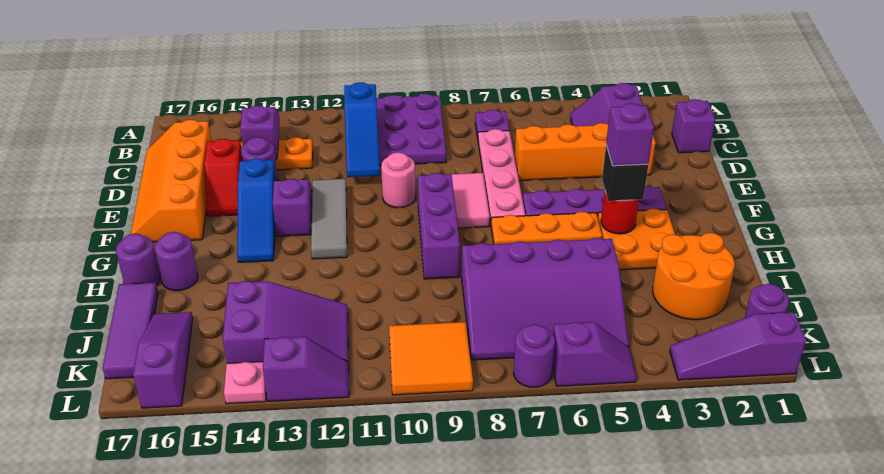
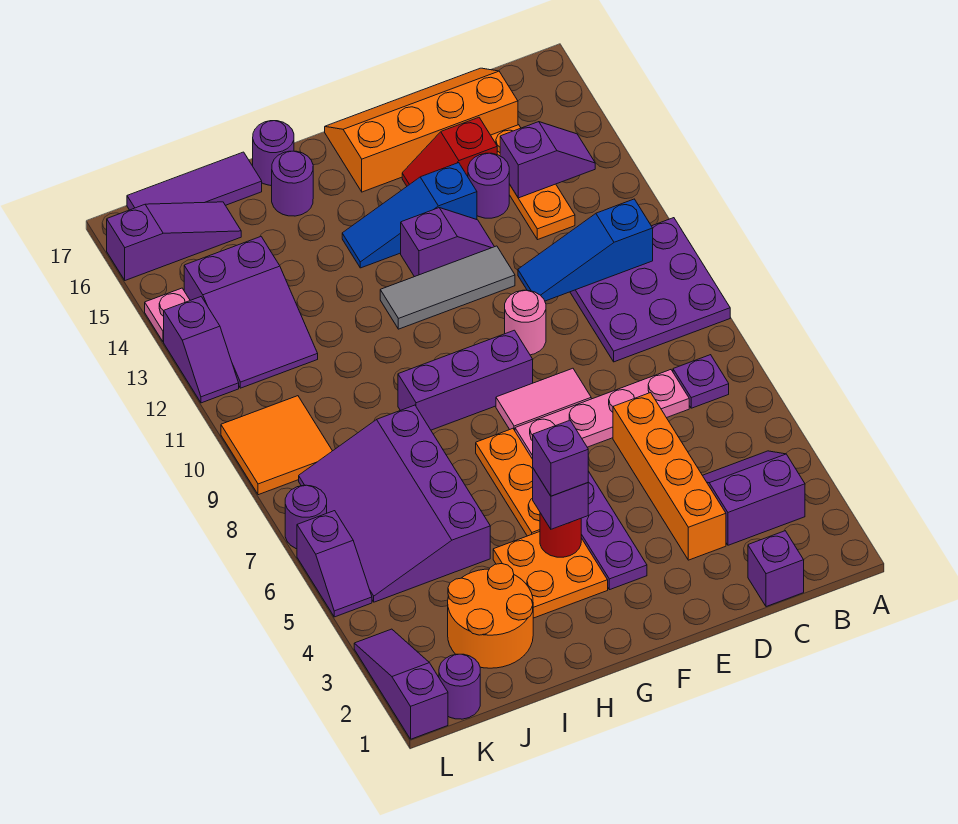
black brick G4 level 3 -> purple brick G4 level 3

